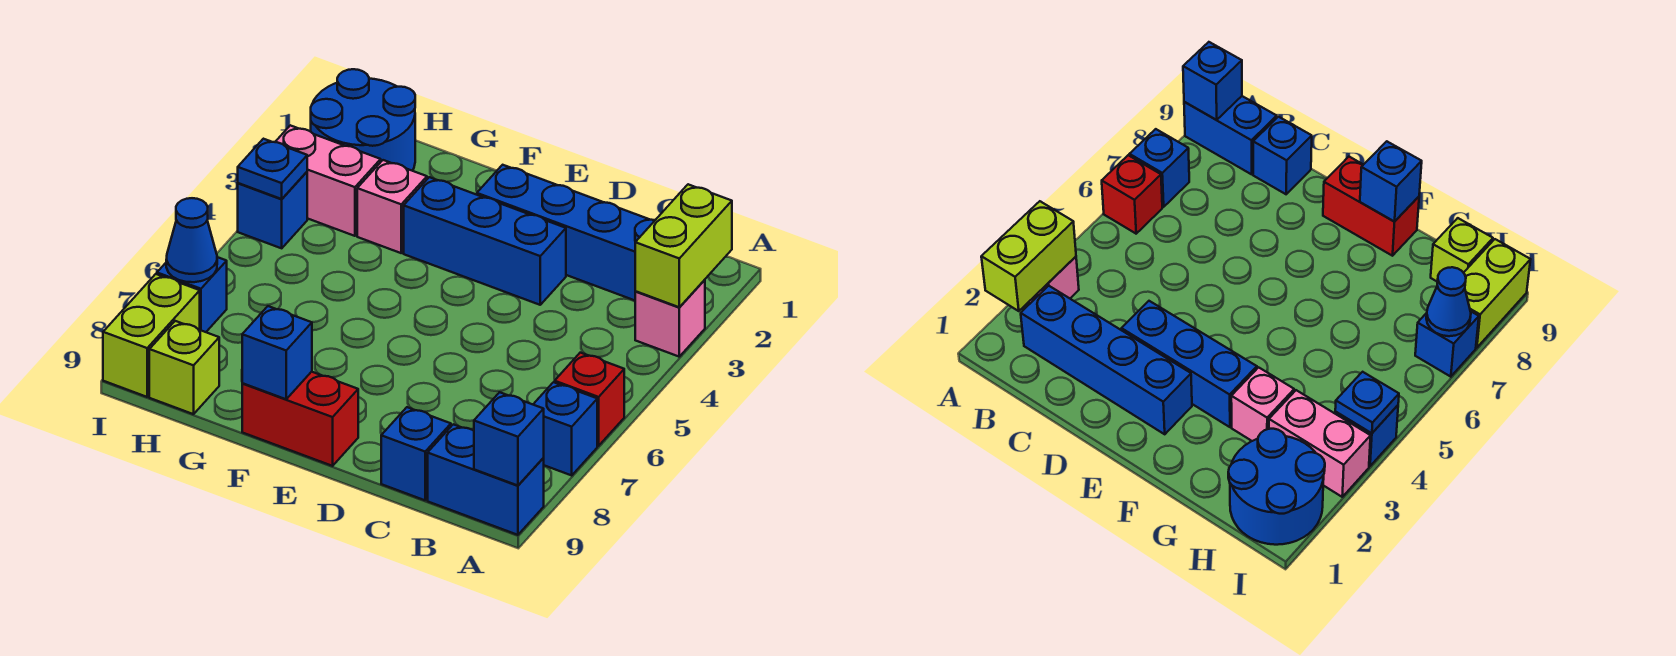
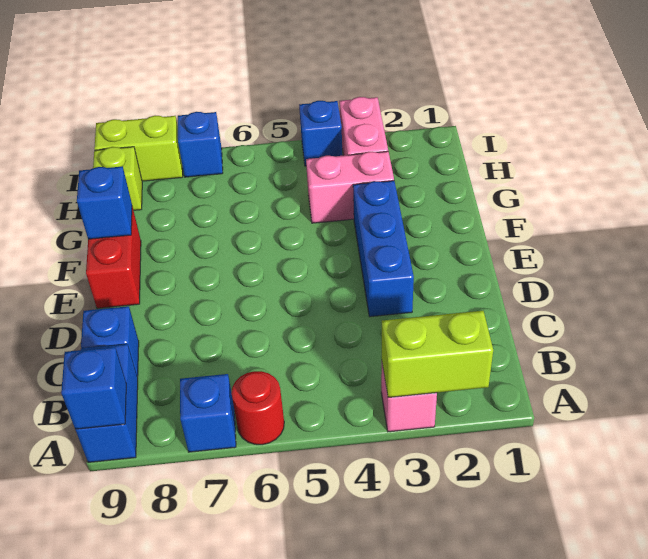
red brick A6 level 1 -> red round brick A6 level 1
blue brick B2:E2 level 1 -> none
pink brick G3 level 1 -> pink brick G3:G4 level 1
blue round brick H1:I2 level 1 -> none
blue plate I4 level 2 -> none
blue cone I7 level 2 -> none

